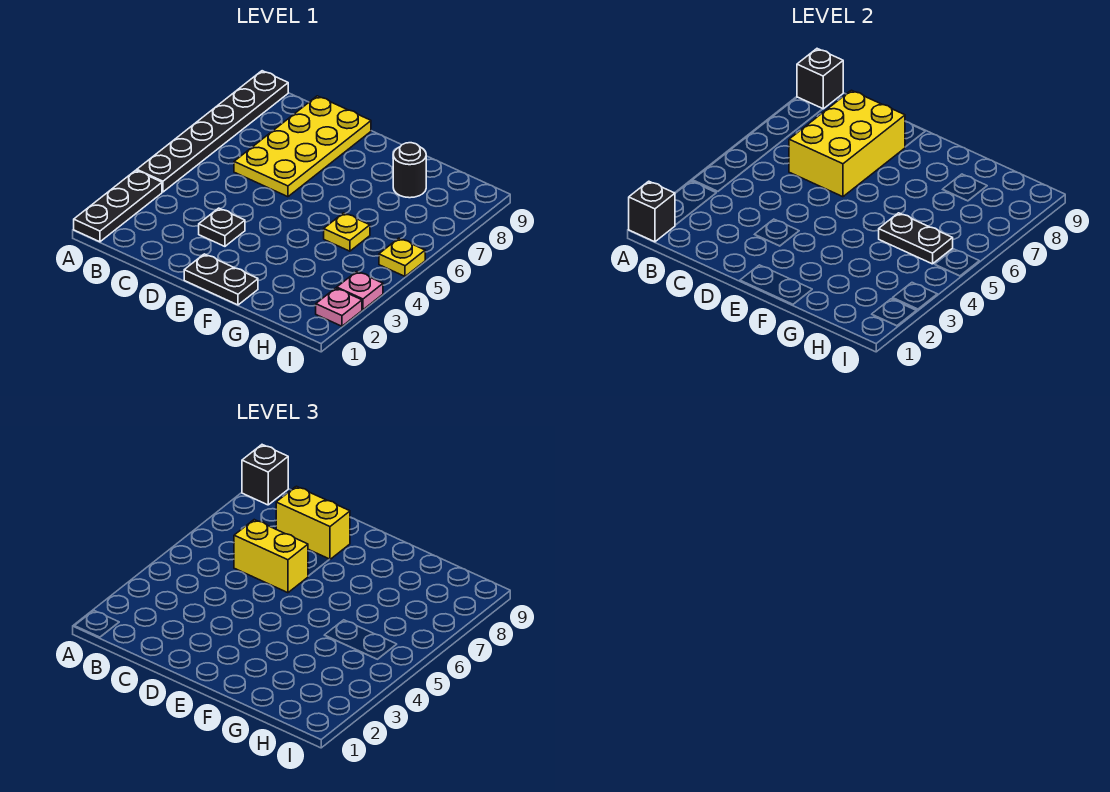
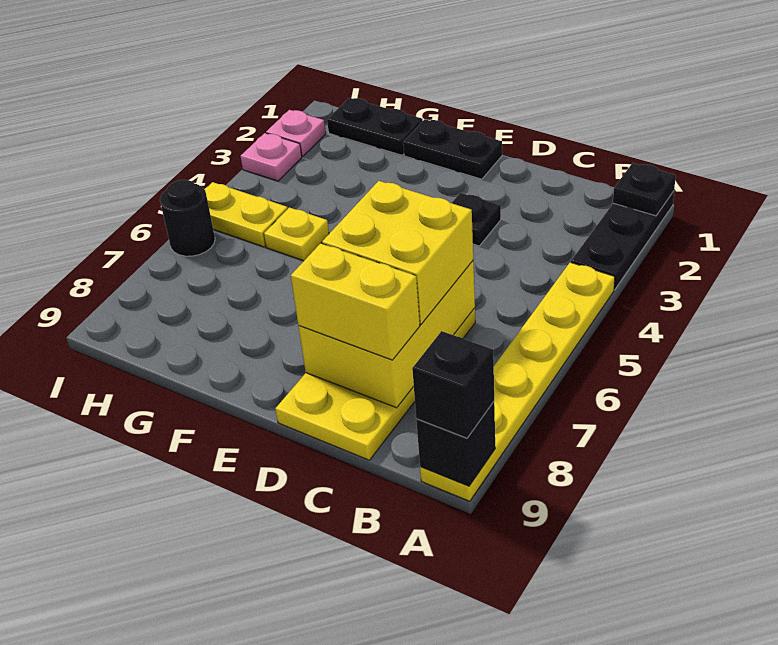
black brick A1 level 2 -> black plate A1 level 2
black plate A4:A9 level 1 -> yellow plate A4:A9 level 1
yellow brick C6:D6 level 3 -> yellow brick C6:D7 level 3
black plate G5:H5 level 2 -> black plate G1:H1 level 1
black round brick G8 level 1 -> black round brick I6 level 1
yellow plate I5 level 1 -> yellow plate H5:I5 level 1

